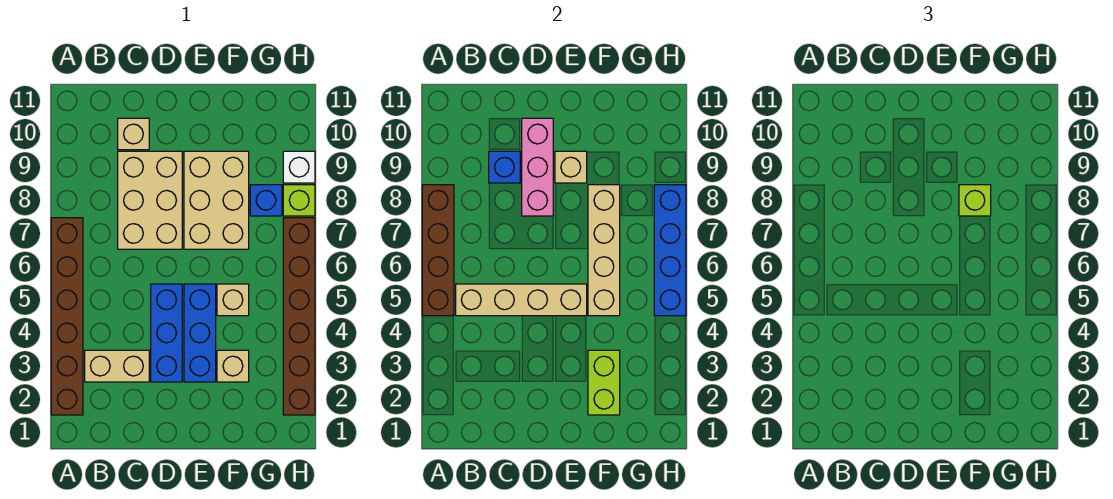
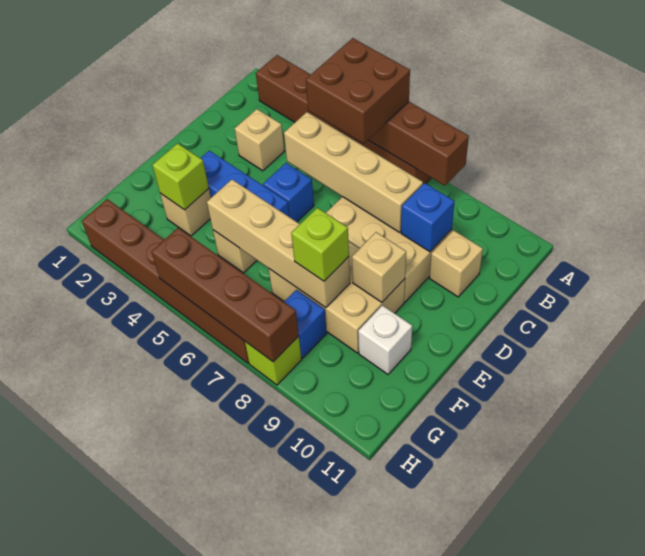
none -> brown brick A5:B6 level 3
tan brick B3:C3 level 1 -> tan brick C3 level 1
tan brick B5:E5 level 2 -> tan brick C5:C8 level 2
blue brick D3:D5 level 1 -> blue brick D5 level 1
pink brick D8:D10 level 2 -> none
lime brick F2:F3 level 2 -> lime brick F3 level 2
blue brick H5:H8 level 2 -> brown brick H5:H8 level 2
white brick H9 level 1 -> white brick F10 level 1

